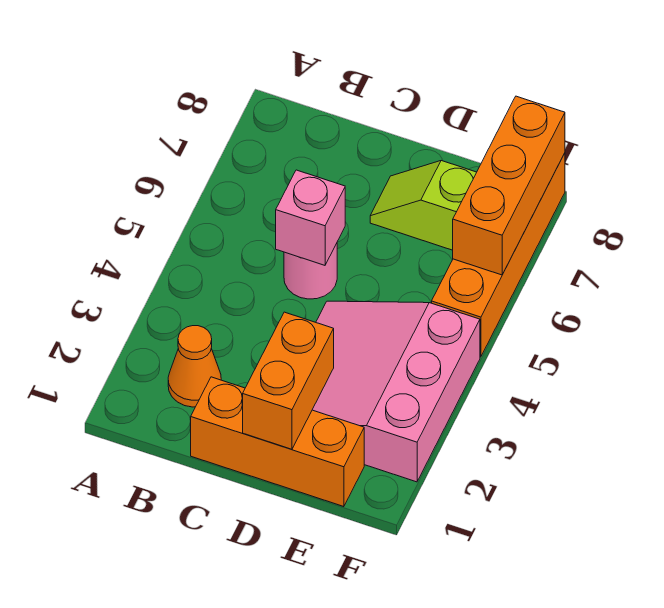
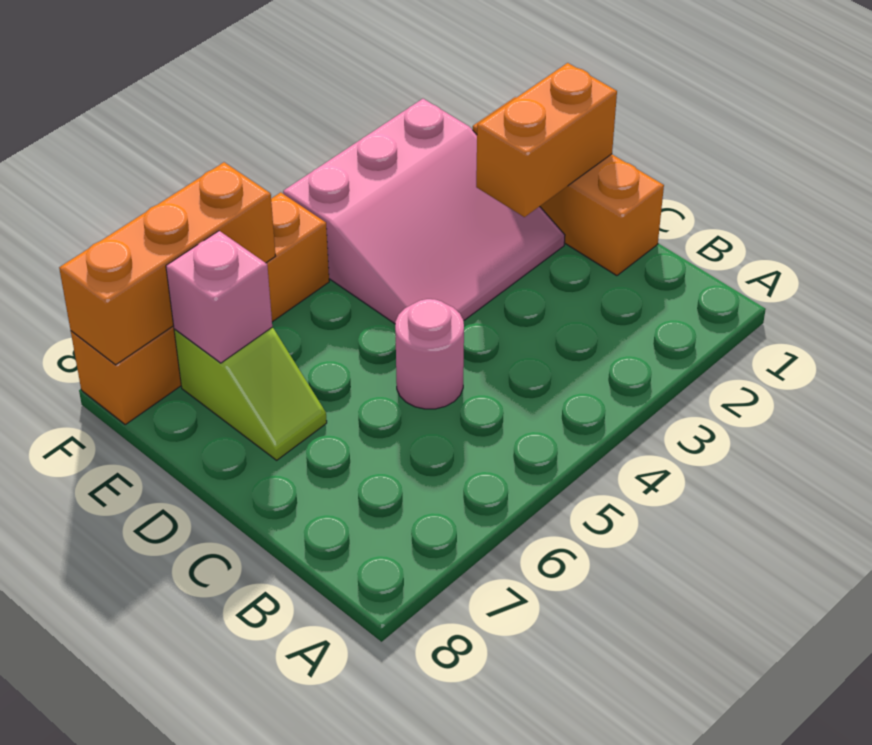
orange cone B2 level 1 -> none
pink brick C5 level 2 -> pink brick E7 level 2

